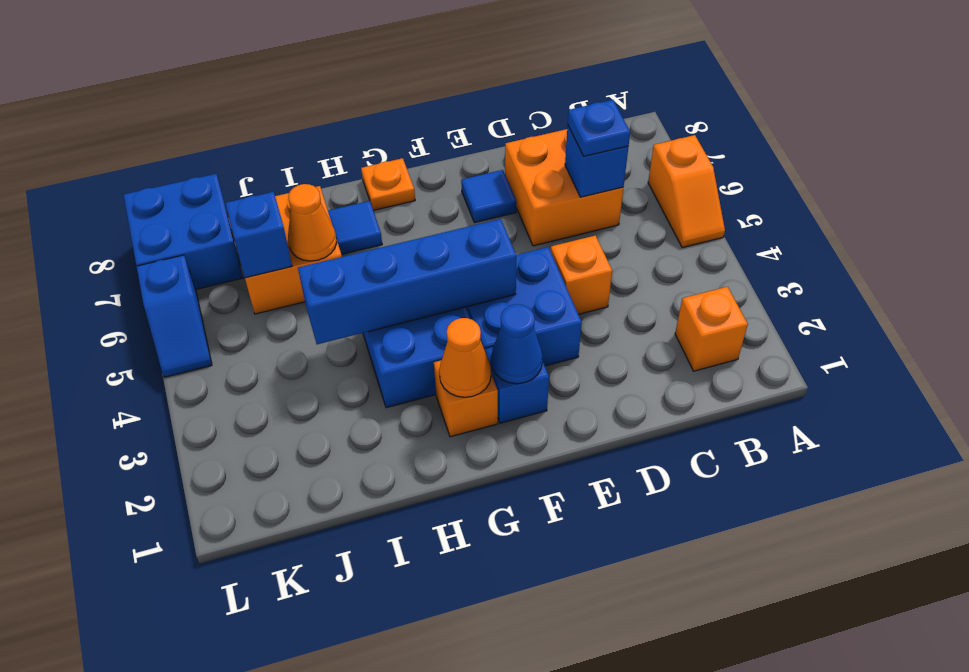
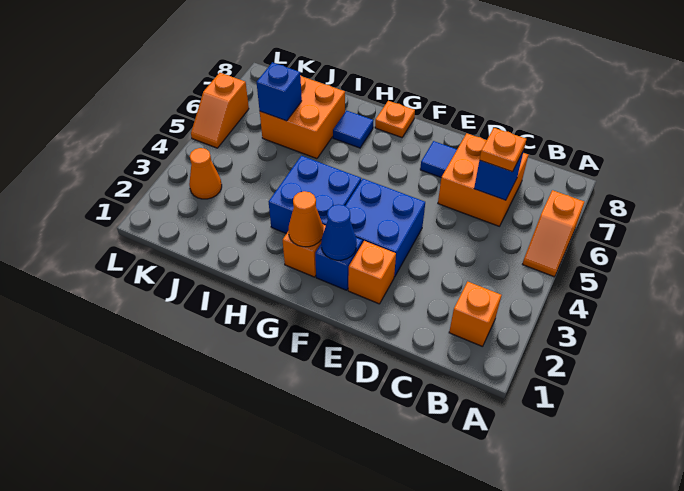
blue plate C6 level 3 -> orange plate C6 level 3
orange brick D4 level 1 -> orange brick E2 level 1
blue brick F4:I4 level 2 -> none
orange cone I6 level 2 -> orange cone K3 level 1
blue brick K7:L8 level 1 -> none
blue slope L5:L6 level 1 top 6 -> orange slope L5:L6 level 1 top 6

